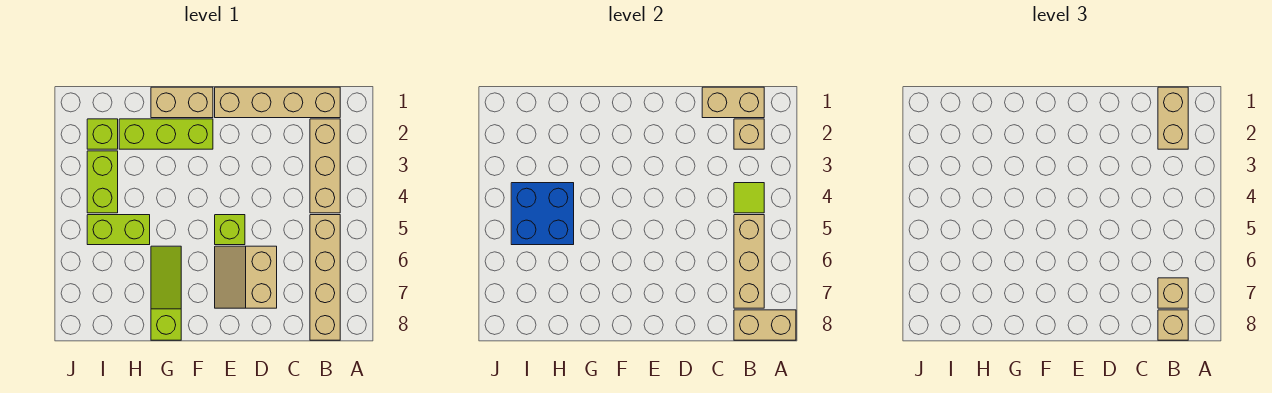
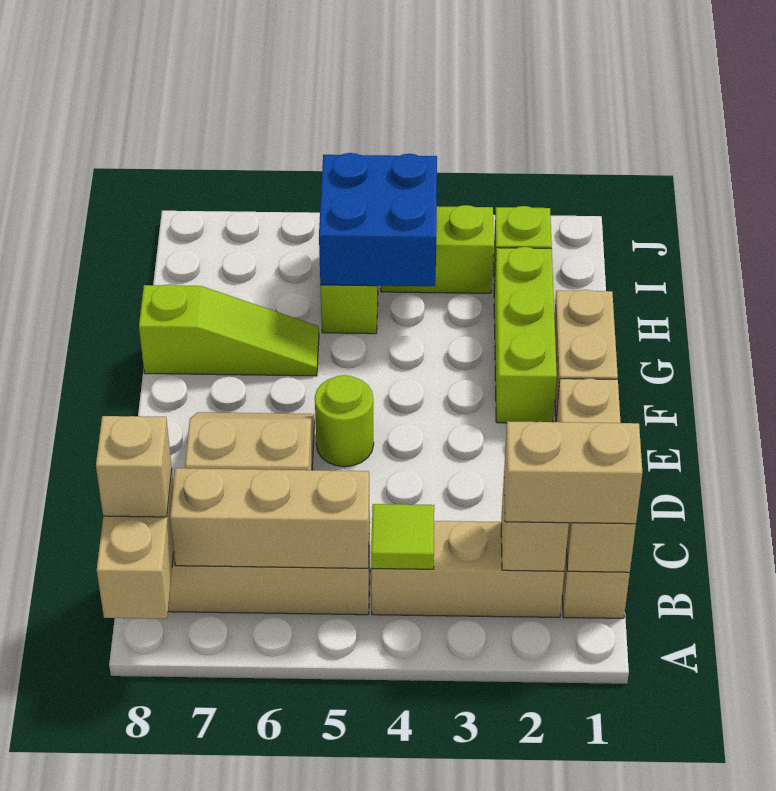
tan brick B7 level 3 -> none
lime brick E5 level 1 -> lime round brick E5 level 1

